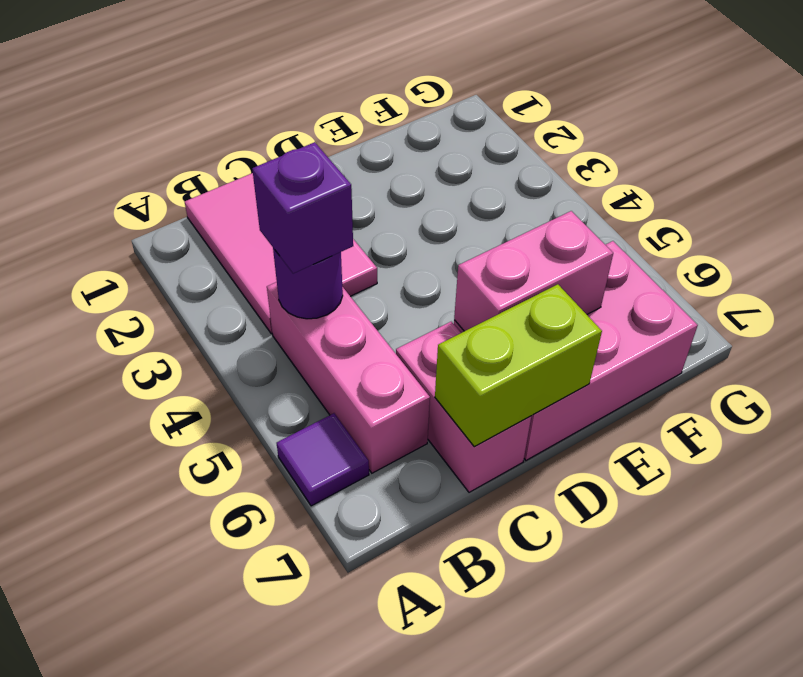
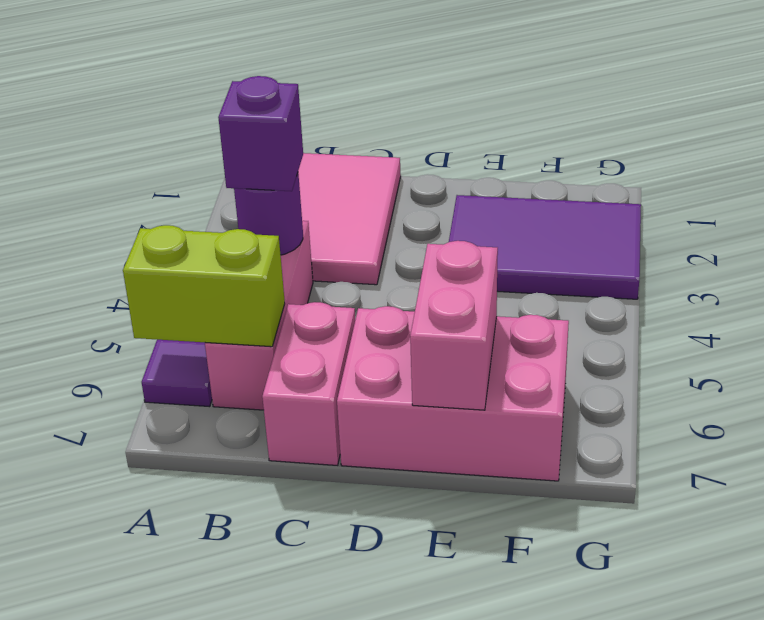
lime brick C7:D7 level 2 -> lime brick A6:B6 level 2
pink brick D6:E6 level 2 -> pink brick E6:E7 level 2
none -> purple tile E2:G3 level 1

